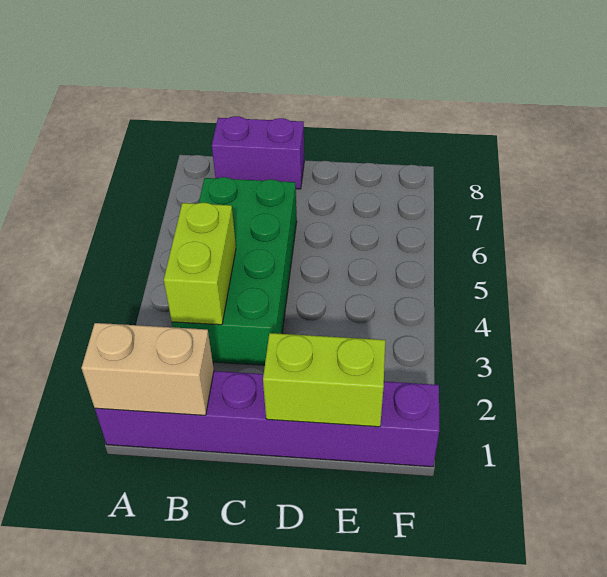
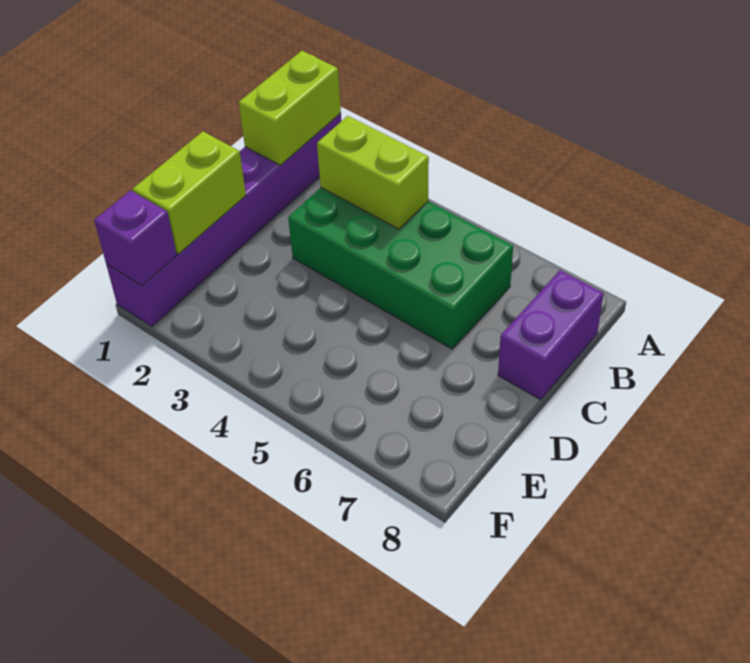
tan brick A1:B1 level 2 -> lime brick A1:B1 level 2
none -> purple brick F1 level 2

